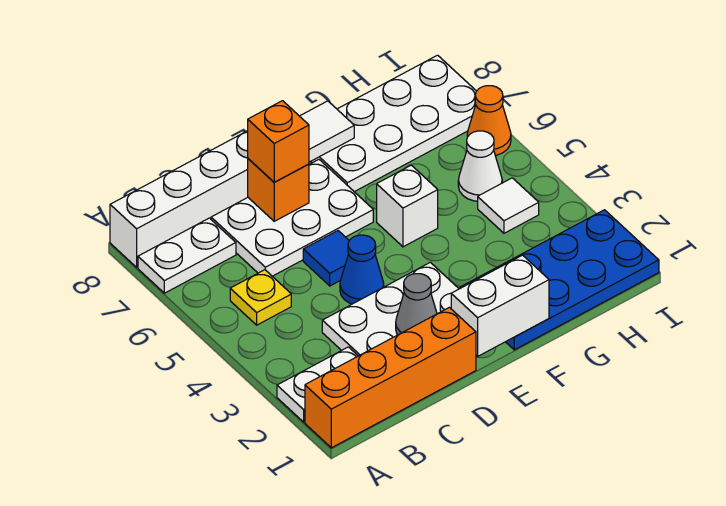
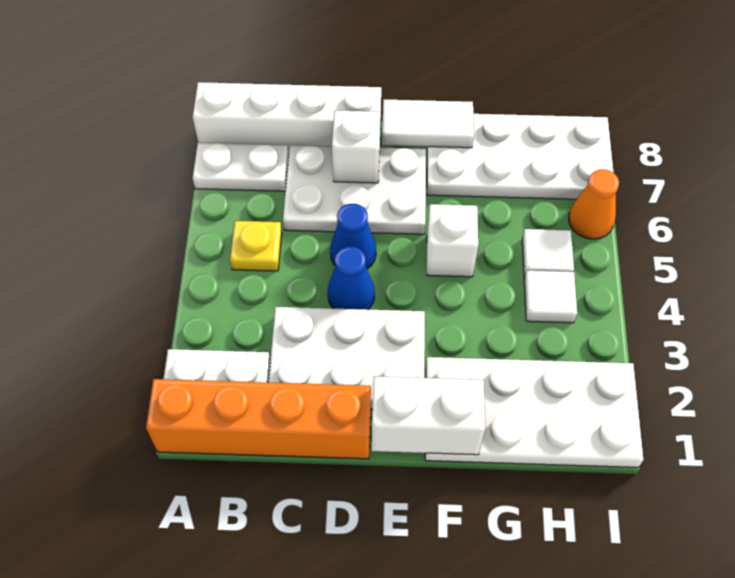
grey cone D2 level 2 -> none
blue tile D5 level 1 -> blue cone D5 level 1
orange brick D7 level 2 -> white brick D7 level 2
orange brick D7 level 3 -> none
blue plate F1:I2 level 1 -> white plate F1:I2 level 1
white cone H5 level 1 -> white tile H5 level 1

